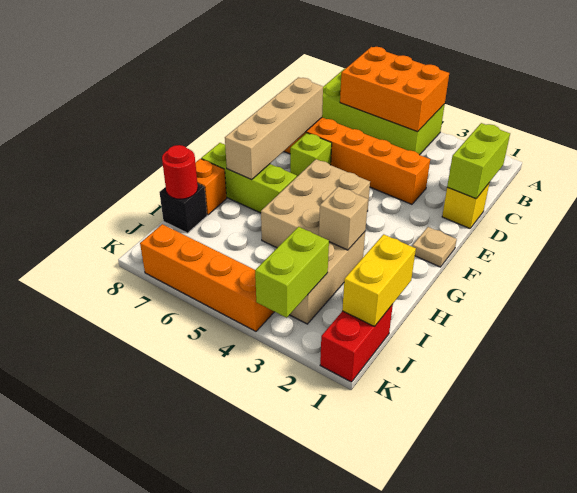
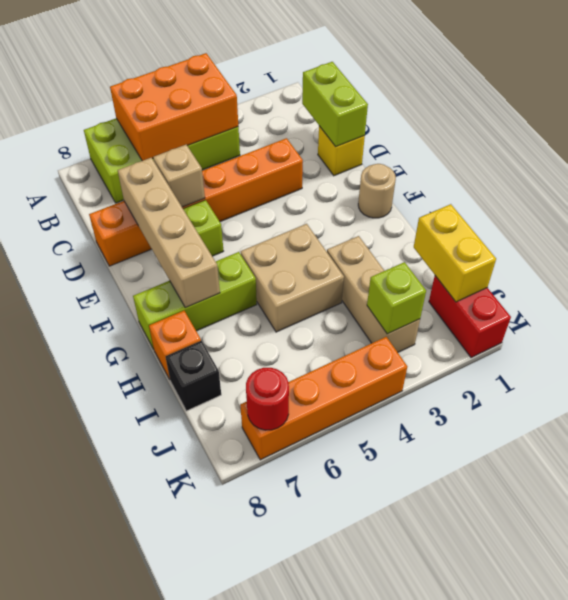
tan plate F1 level 1 -> tan round brick F1 level 1
tan brick F4:H5 level 1 -> tan brick G4:H5 level 1
tan brick H3 level 2 -> tan brick D6 level 2
red round brick I8 level 2 -> red round brick K7 level 2
lime brick J3:K3 level 2 -> lime brick J3 level 2

